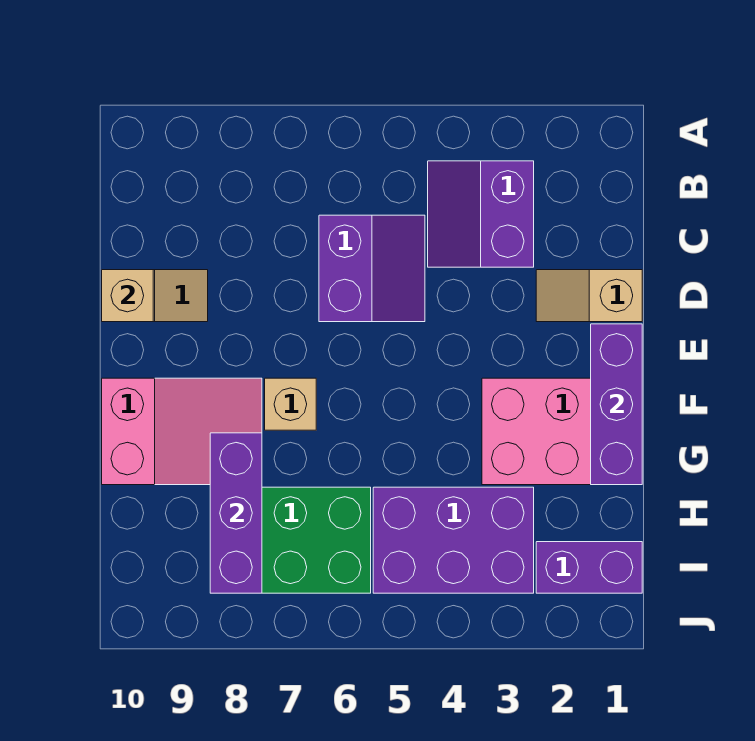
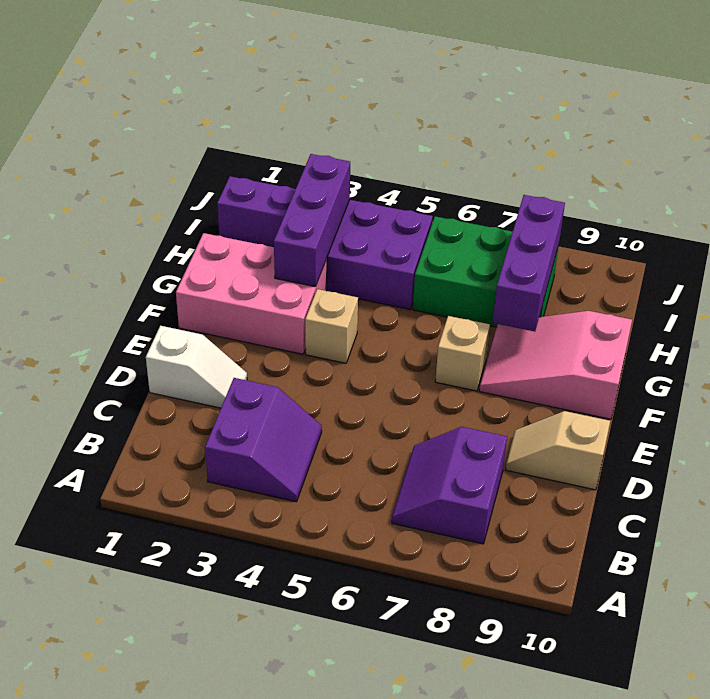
purple slope C5:D6 level 1 top 6 -> purple slope B7:C8 level 1 top 8
tan slope D1:D2 level 1 top 1 -> white slope D1:D2 level 1 top 1
tan brick D10 level 2 -> tan brick F4 level 1
purple brick E1:G1 level 2 -> purple brick G3:I3 level 2

